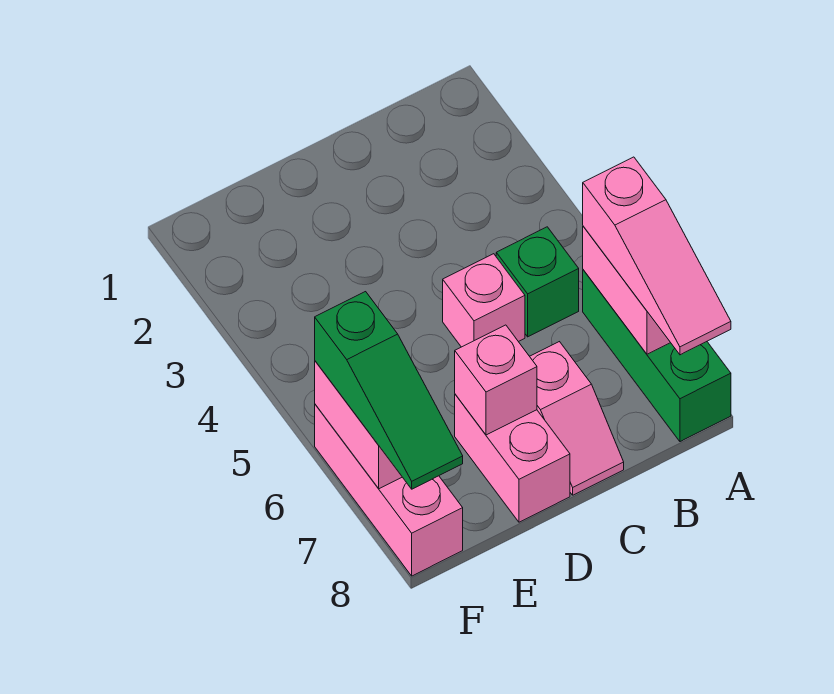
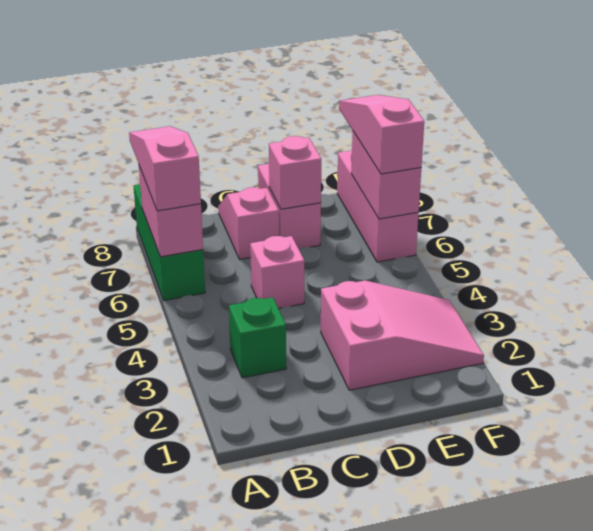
green brick B5 level 1 -> green brick B3 level 1
none -> pink slope D2:F3 level 1 top D
green slope F6:F8 level 3 top 6 -> pink slope F6:F8 level 3 top 6

